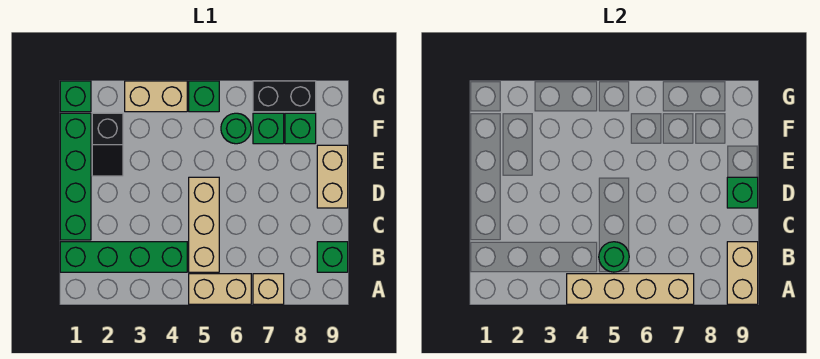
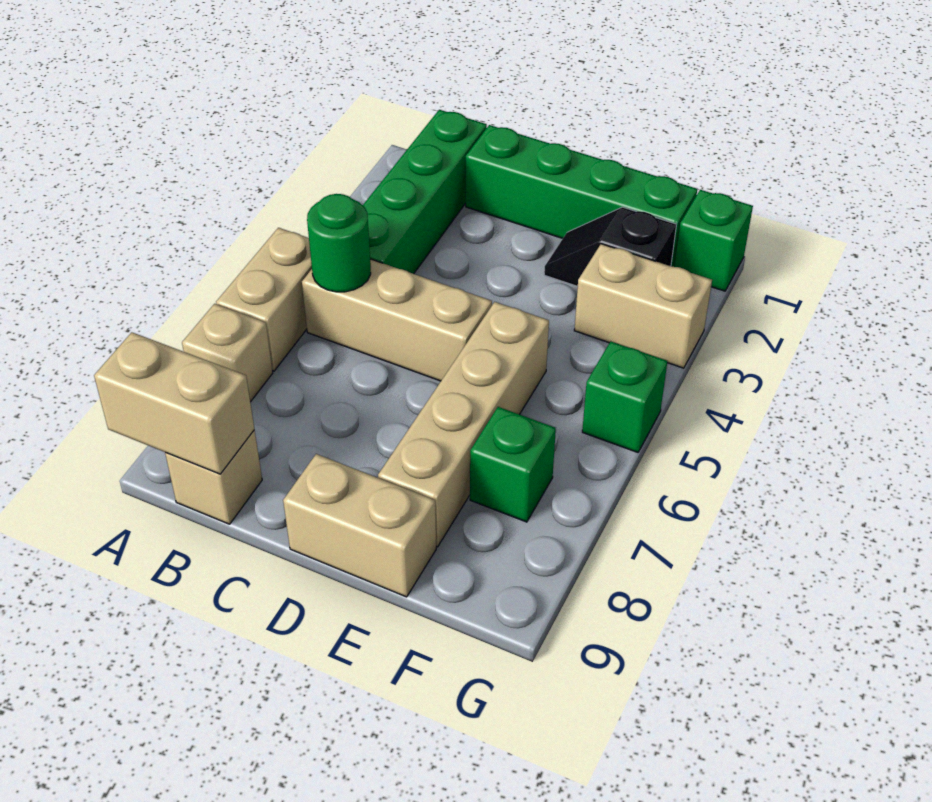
tan brick A4:A7 level 2 -> tan brick E5:E8 level 1
green brick B9 level 1 -> tan brick B9 level 1
green brick D9 level 2 -> none
green round brick F6 level 1 -> none
green brick F8 level 1 -> none
tan brick G3:G4 level 1 -> tan brick F3:G3 level 1
black brick G7:G8 level 1 -> none

